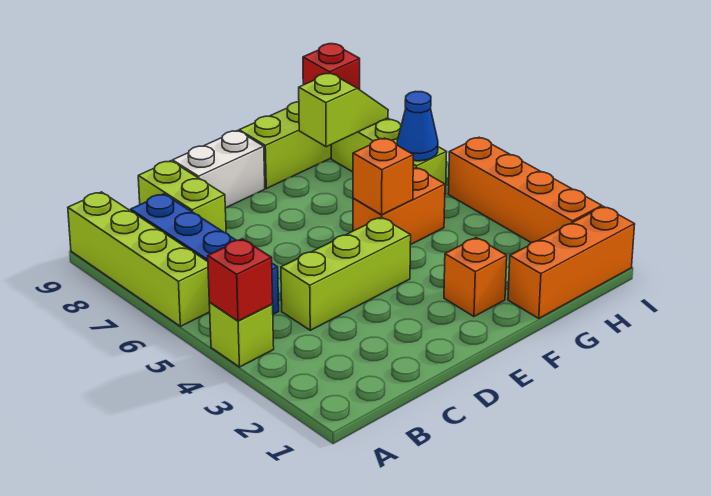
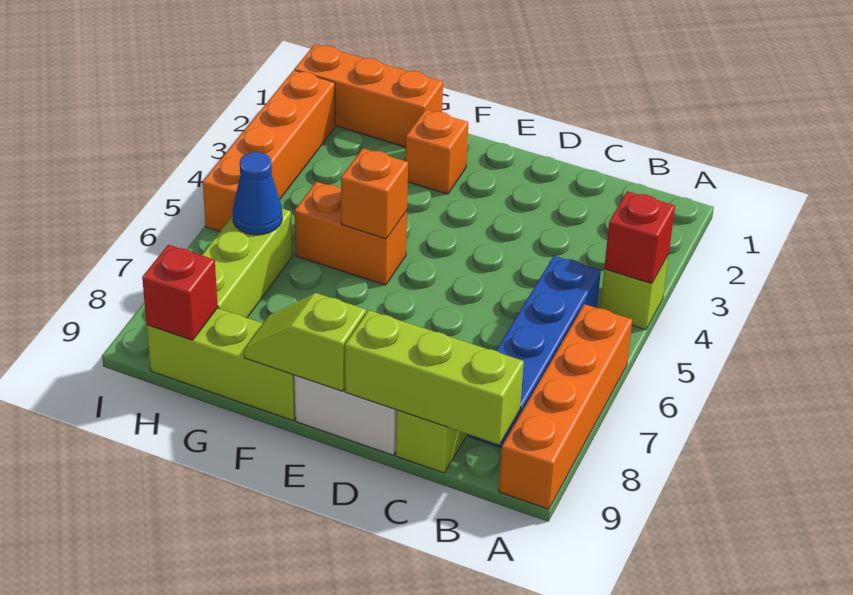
lime brick A6:A9 level 1 -> orange brick A6:A9 level 1
lime brick C4:E4 level 1 -> lime brick B9:D9 level 2
lime slope G8:H8 level 2 top G -> lime slope E9:F9 level 2 top E

